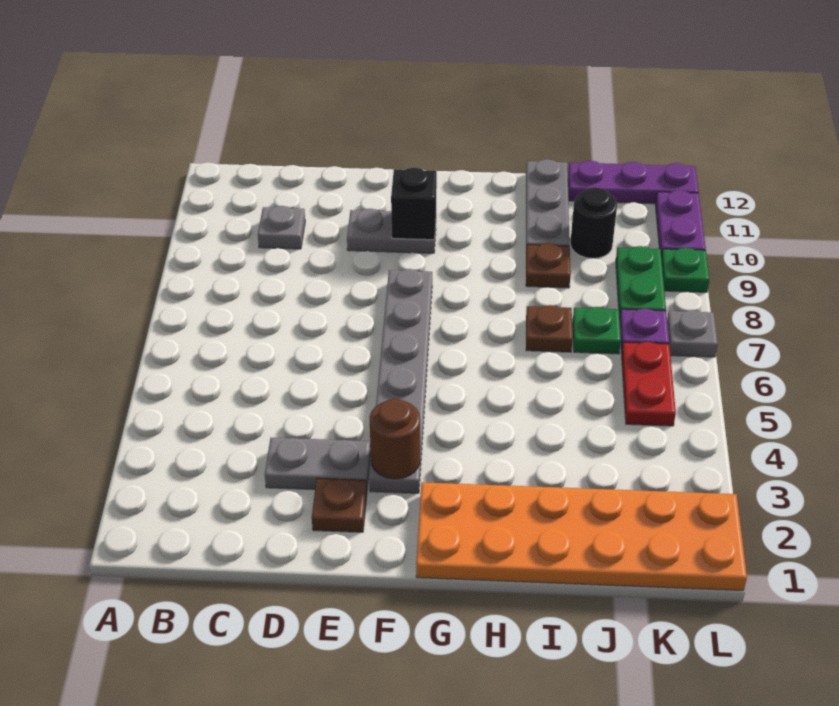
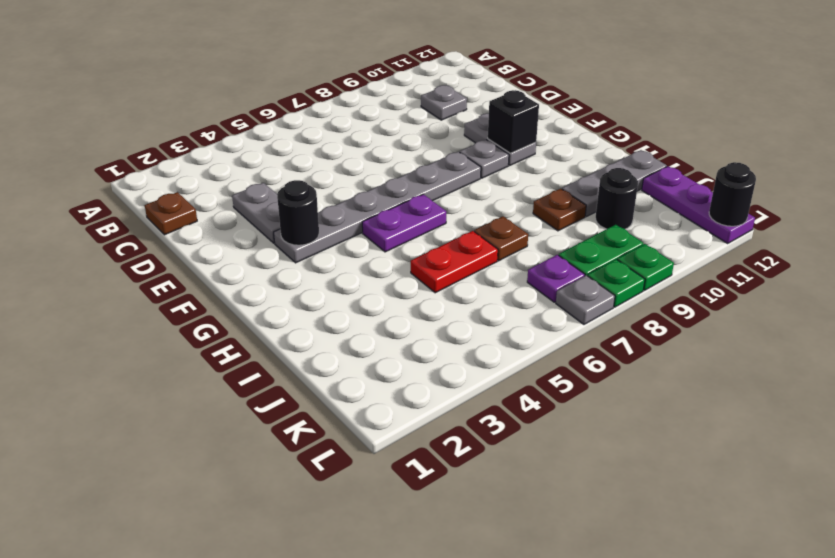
brown plate E2 level 1 -> brown plate C1 level 1
brown round brick F3 level 2 -> black round brick F3 level 2
none -> grey plate F9 level 1
orange plate G1:L2 level 1 -> none
green plate J7 level 1 -> green plate L8 level 1
red plate K5:K6 level 1 -> red plate I5:I6 level 1
purple plate L10:L11 level 1 -> purple plate G5:G6 level 1
none -> black round brick L12 level 2

